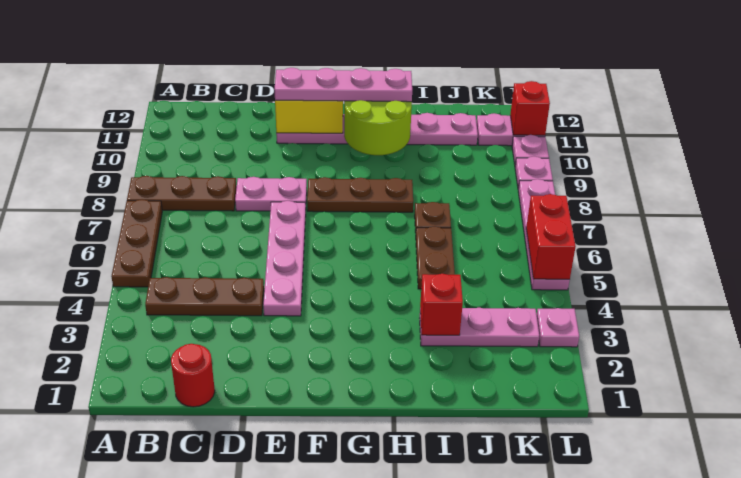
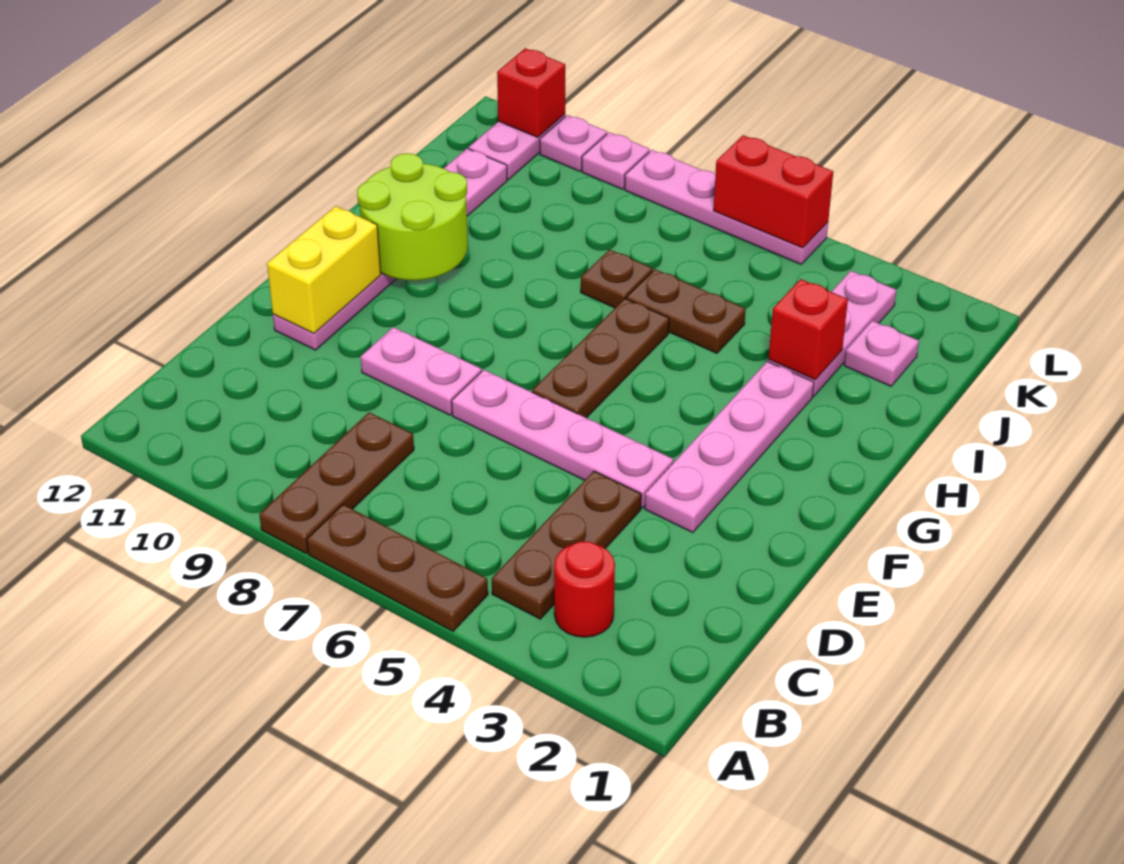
red round brick C1 level 1 -> red round brick B3 level 1
pink plate D8:E8 level 1 -> pink plate E8:E9 level 1
pink plate E11:H11 level 3 -> pink plate E3:H3 level 1
brown plate F8:H8 level 1 -> brown plate F6:H6 level 1
pink plate L3 level 1 -> pink plate J2 level 1

